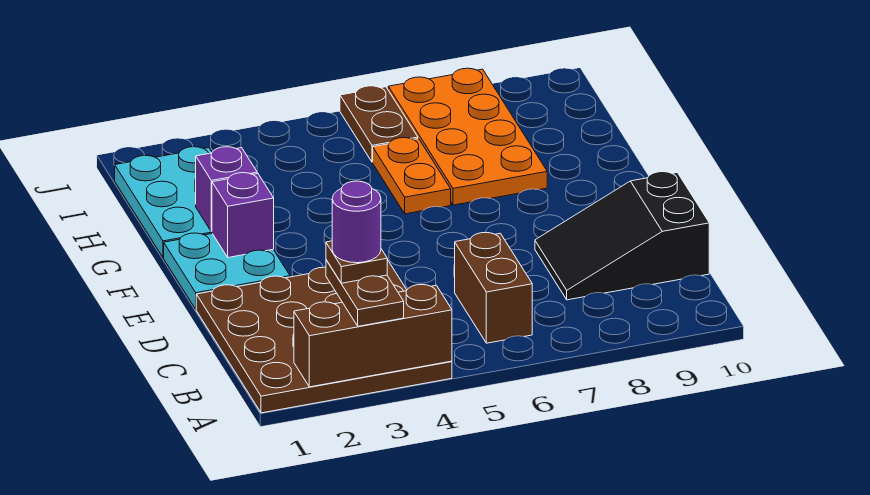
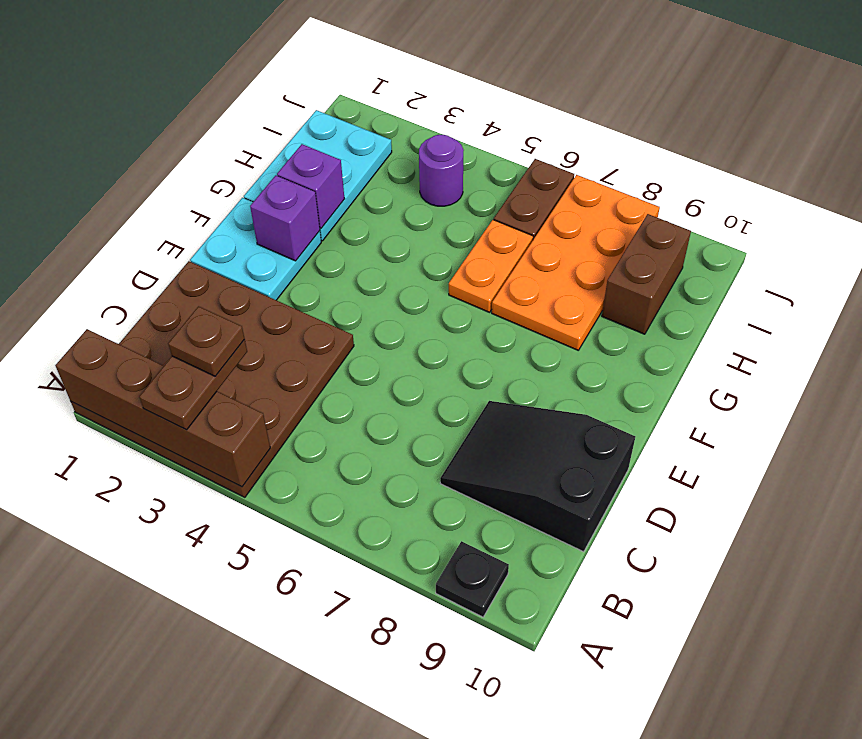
brown brick A2:A4 level 2 -> brown brick A1:A4 level 2
none -> black plate A9 level 1
purple round brick B3 level 5 -> purple round brick I4 level 1
brown brick B6:C6 level 1 -> brown brick H9:I9 level 1

